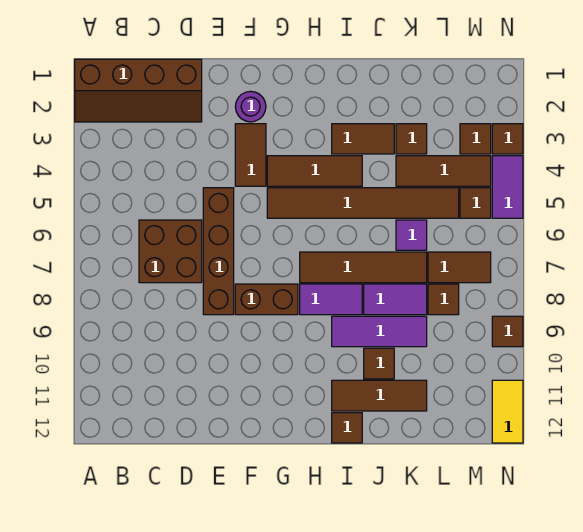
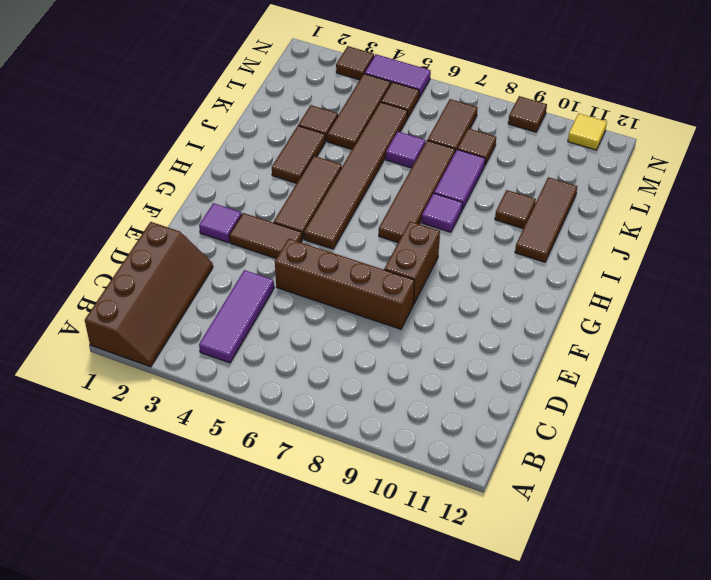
brown brick C6:D7 level 1 -> none
purple round brick F2 level 1 -> purple tile F2 level 1
purple tile H8:I8 level 1 -> purple tile I8 level 1
purple tile I9:K9 level 1 -> purple tile B4:D4 level 1
brown tile I12 level 1 -> none
brown tile M3 level 1 -> none
yellow tile N11:N12 level 1 -> yellow tile N11 level 1

